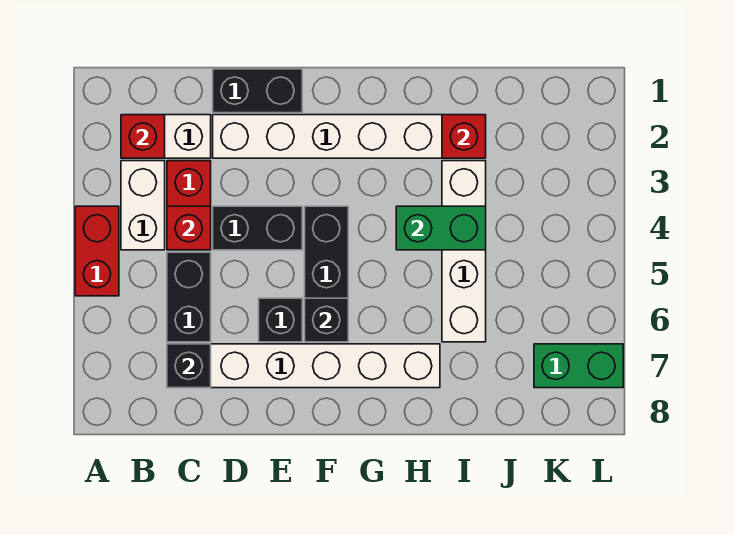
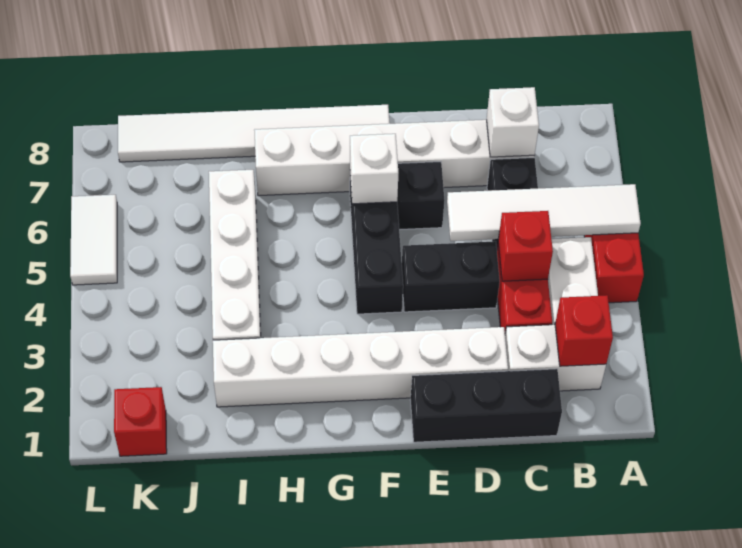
none -> white tile A5:D5 level 2
black brick C7 level 2 -> white brick C7 level 2
black brick D1:E1 level 1 -> black brick C1:E1 level 1
black brick F6 level 2 -> white brick F6 level 2
none -> white tile F8:K8 level 1
green brick H4:I4 level 2 -> none
red brick I2 level 2 -> red brick K1 level 1
green brick K7:L7 level 1 -> none
none -> white tile L5:L6 level 1

